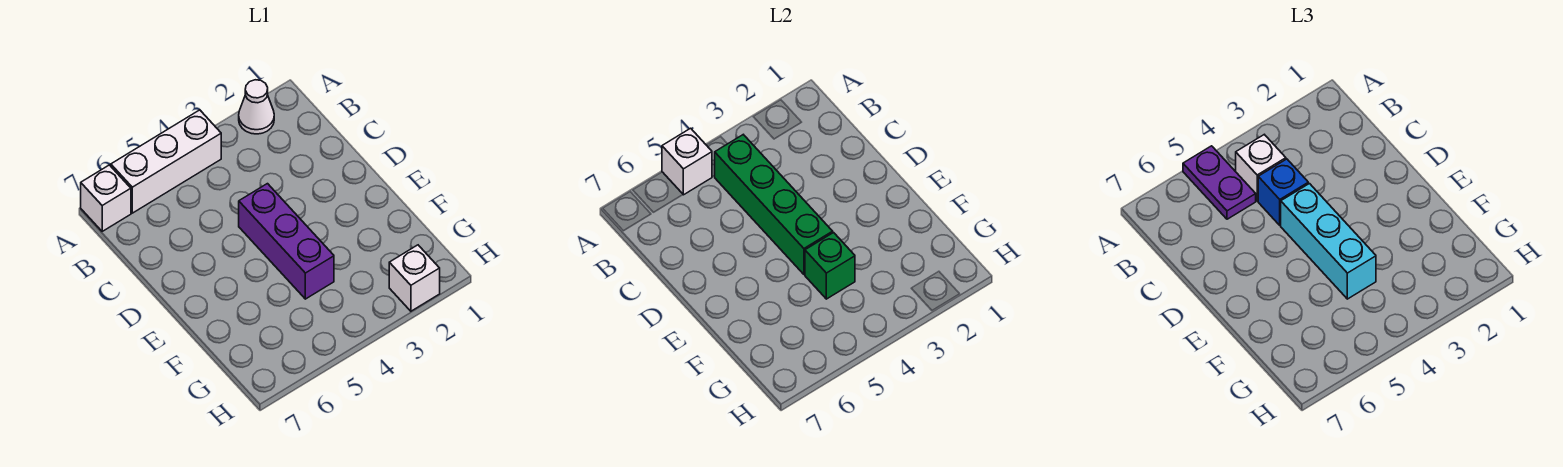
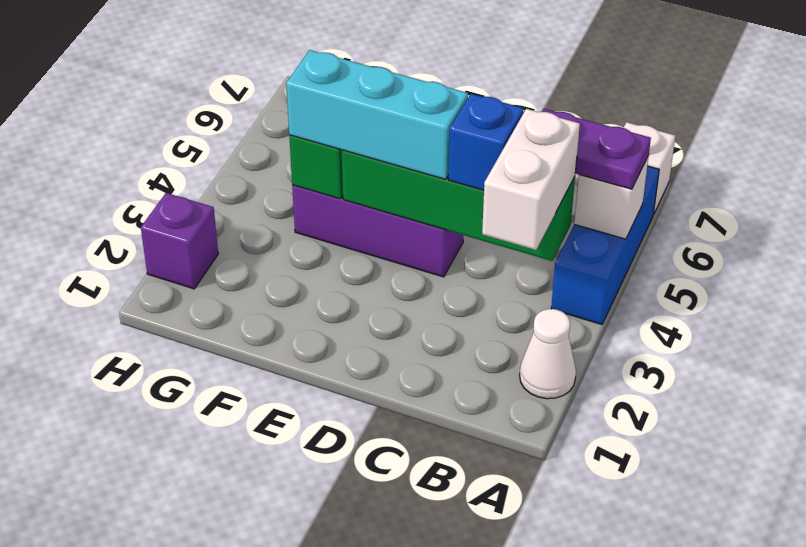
white brick A4:A6 level 1 -> blue brick A4:A6 level 1
white brick B4 level 3 -> white brick B3:B4 level 3
white brick H2 level 1 -> purple brick H2 level 1

